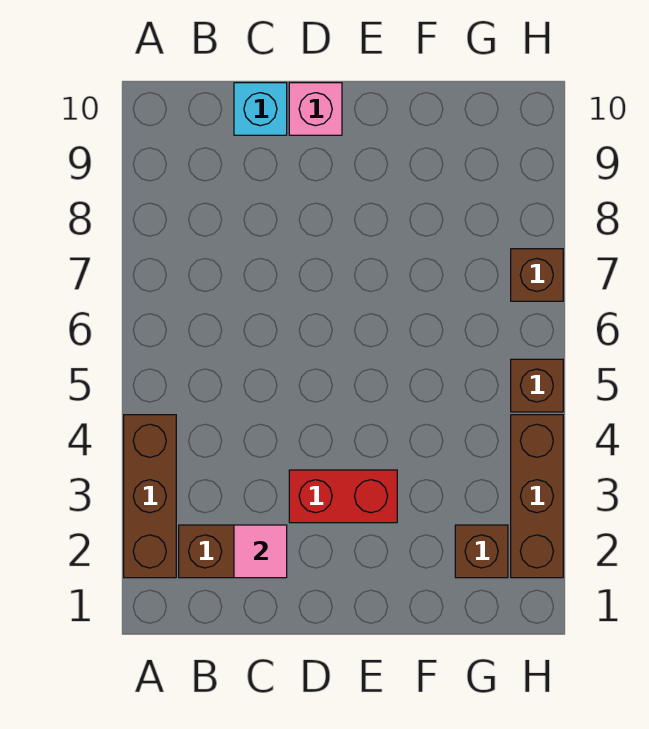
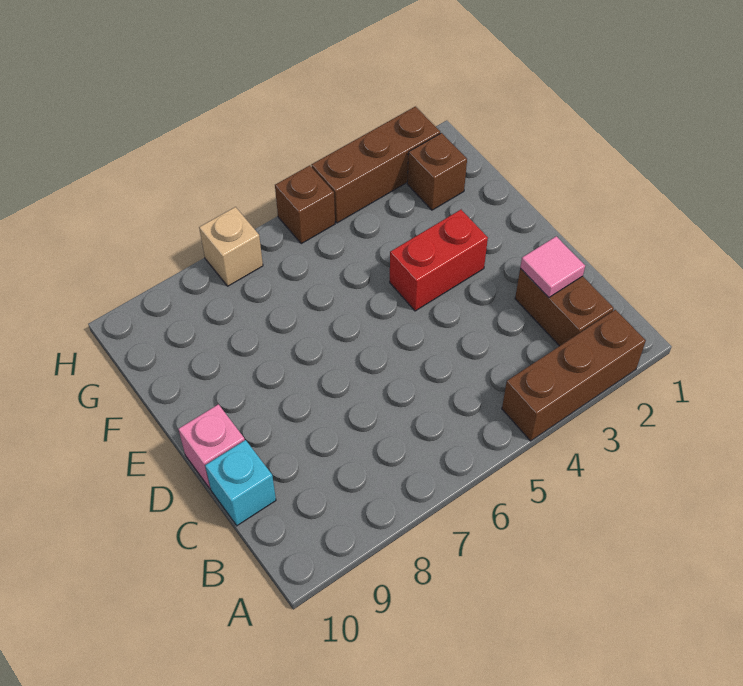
red brick D3:E3 level 1 -> red brick E3:E4 level 1
brown brick H7 level 1 -> tan brick H7 level 1

